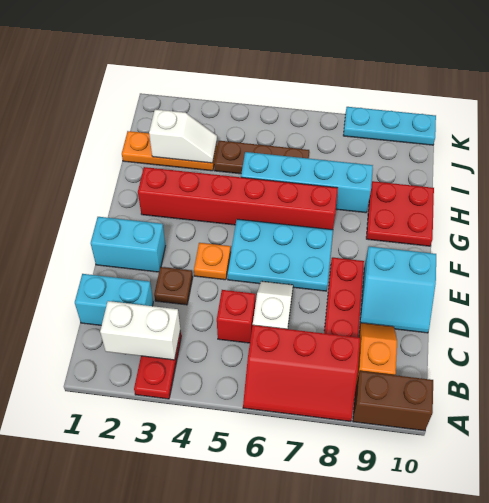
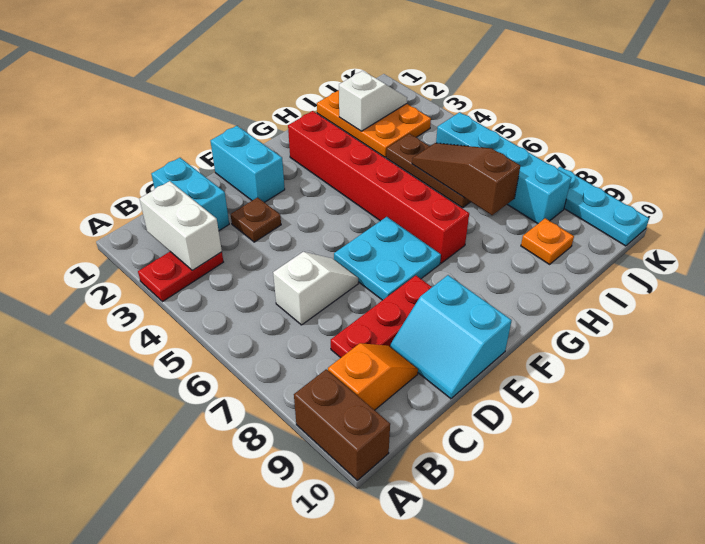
red slope A6:B8 level 1 top B -> none
red brick C5 level 1 -> none
orange plate E4 level 1 -> orange plate I9 level 1
cyan plate E5:F7 level 1 -> cyan plate E6:F7 level 1
red plate G9:H10 level 1 -> none
cyan brick H5:H8 level 1 -> cyan brick J5:J8 level 1
orange plate I1:I3 level 1 -> orange plate I1:J3 level 1
white slope I2:I3 level 2 top 2 -> white slope I2:J2 level 2 top I
none -> brown slope I5:I7 level 2 top 7

